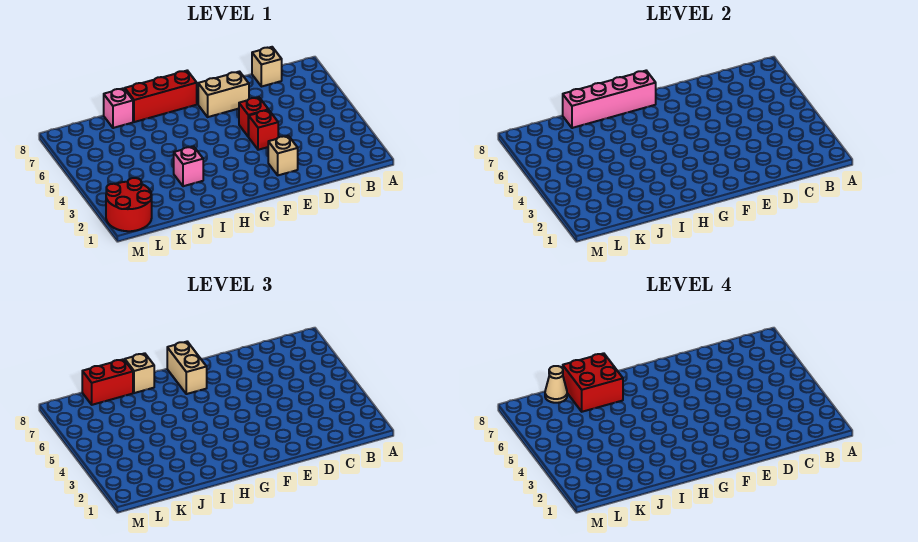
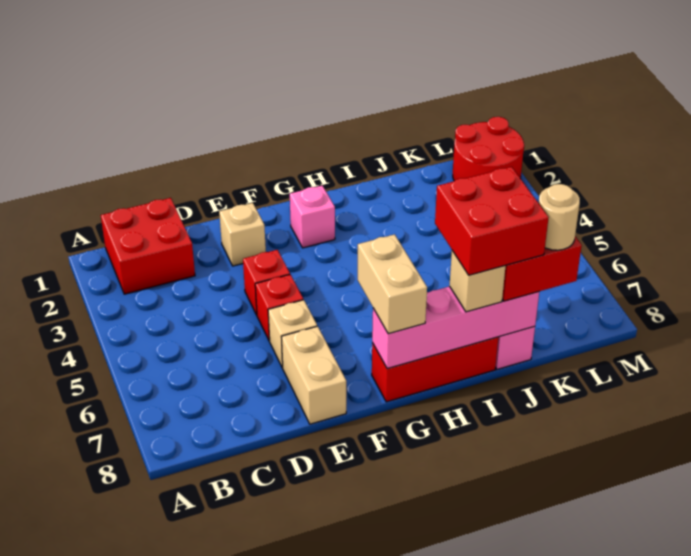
none -> red brick B1:C2 level 1
tan brick C8 level 1 -> tan brick E6 level 1
tan brick E7:F7 level 1 -> tan brick E7:E8 level 1
pink brick I3 level 1 -> pink brick G2 level 1
tan cone K8 level 4 -> tan round brick K8 level 4

